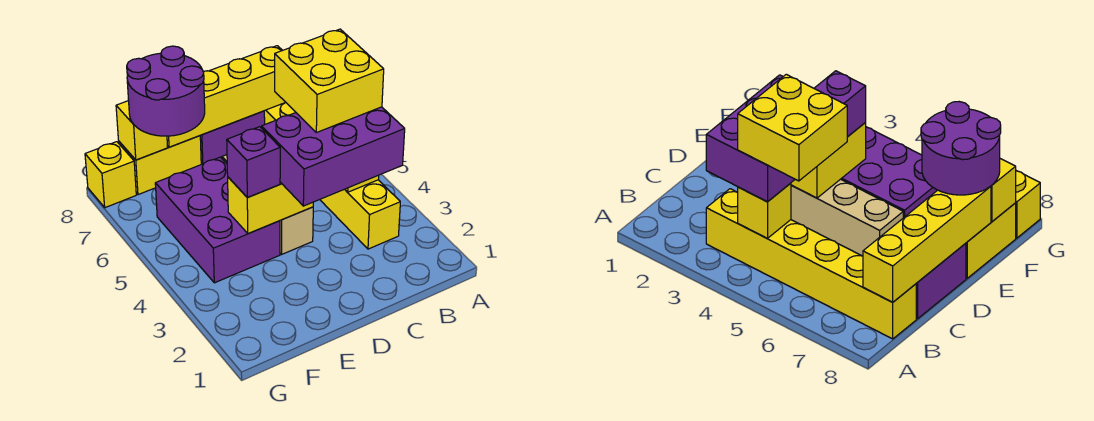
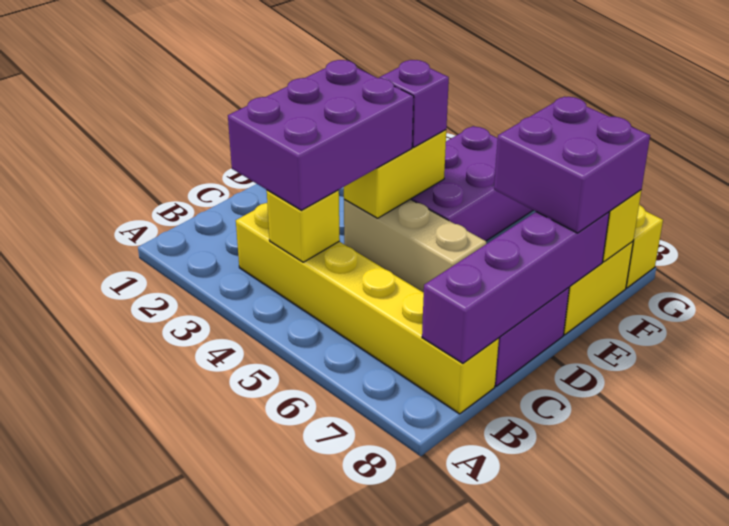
yellow brick B4:C5 level 4 -> none
yellow brick B8:E8 level 2 -> purple brick B8:E8 level 2
purple brick E4:F6 level 1 -> purple brick E4:G5 level 1
purple round brick E7:F8 level 3 -> purple brick E7:F8 level 3

